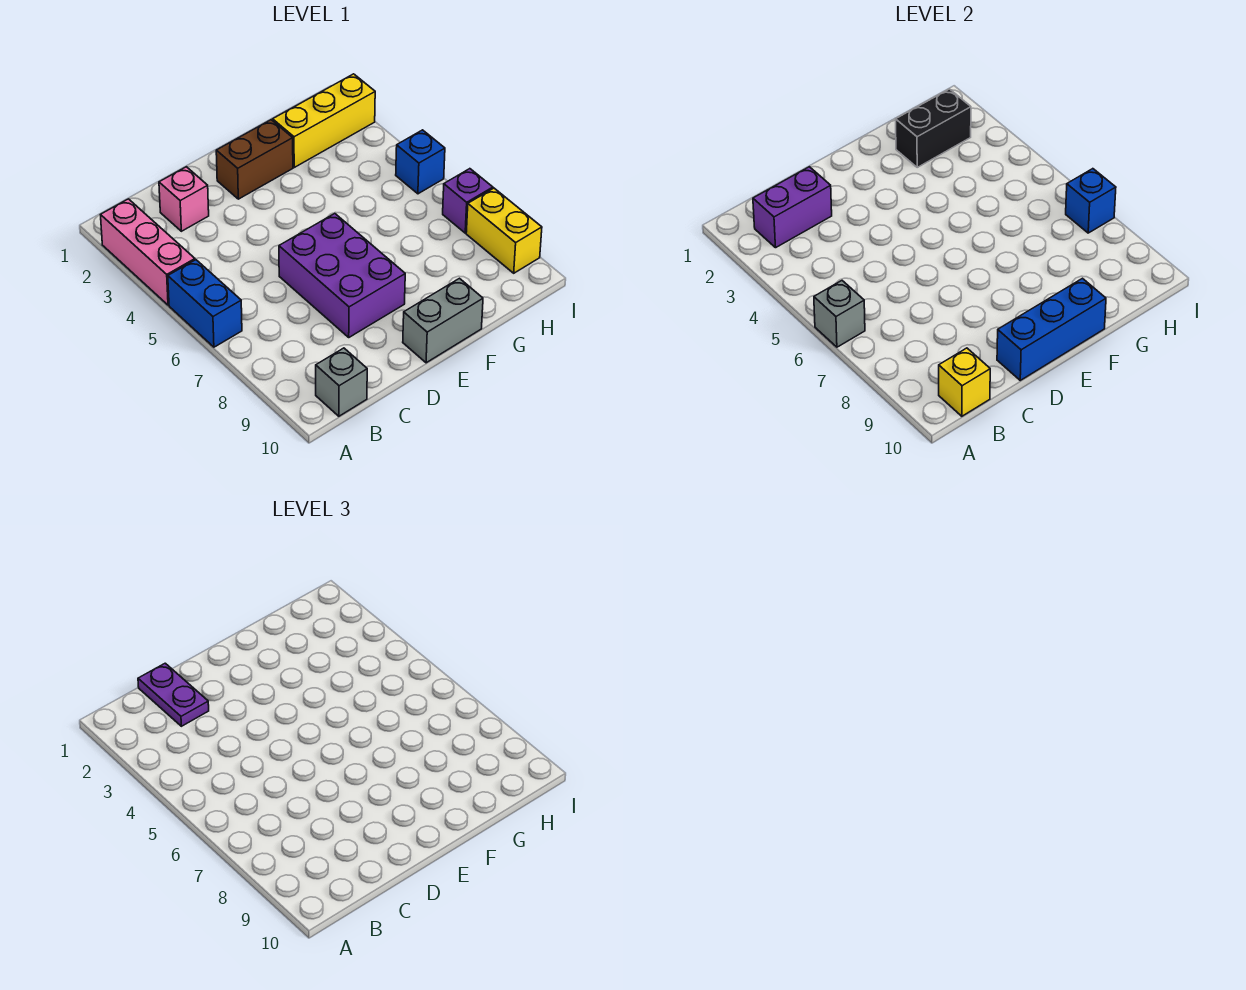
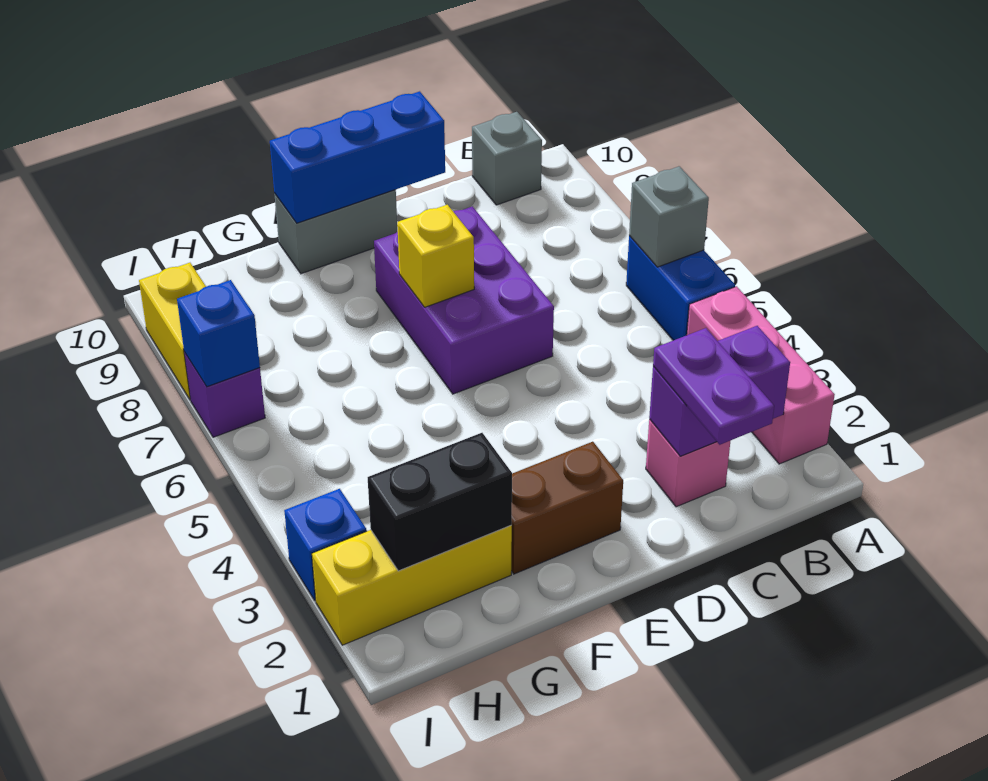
yellow brick B10 level 2 -> yellow brick E7 level 2
blue brick I5 level 1 -> blue brick I3 level 1

